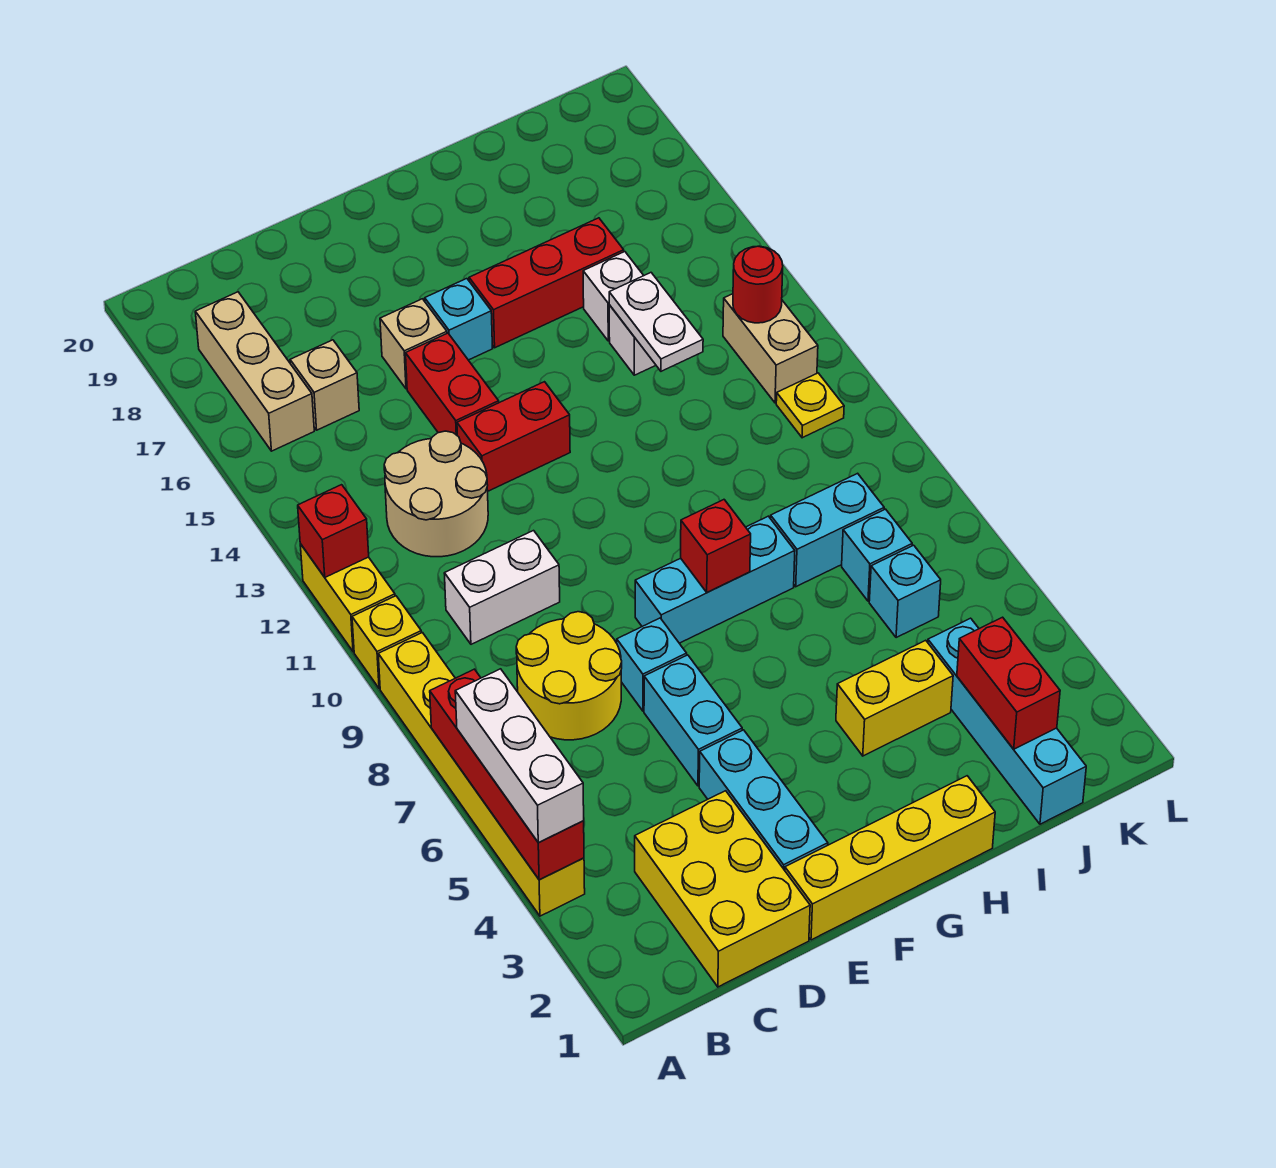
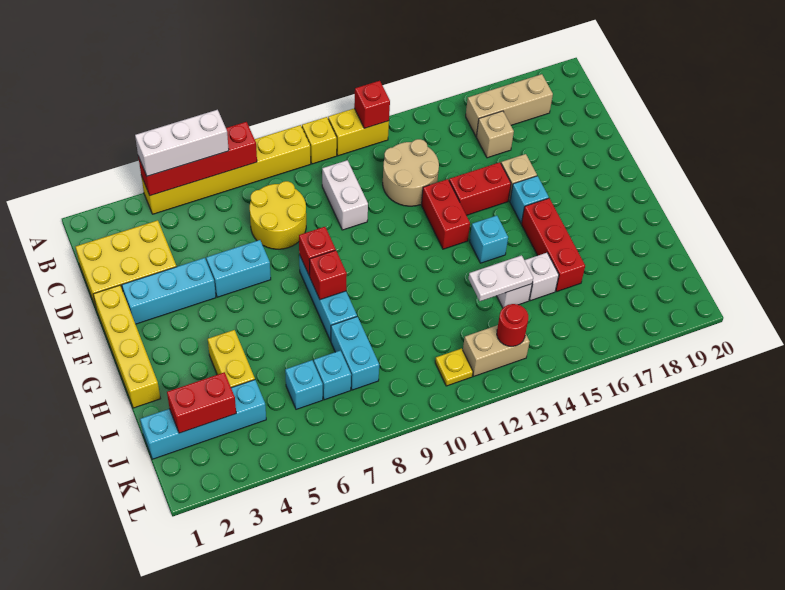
cyan brick E7 level 1 -> cyan brick G14 level 1
none -> red brick F8 level 2

